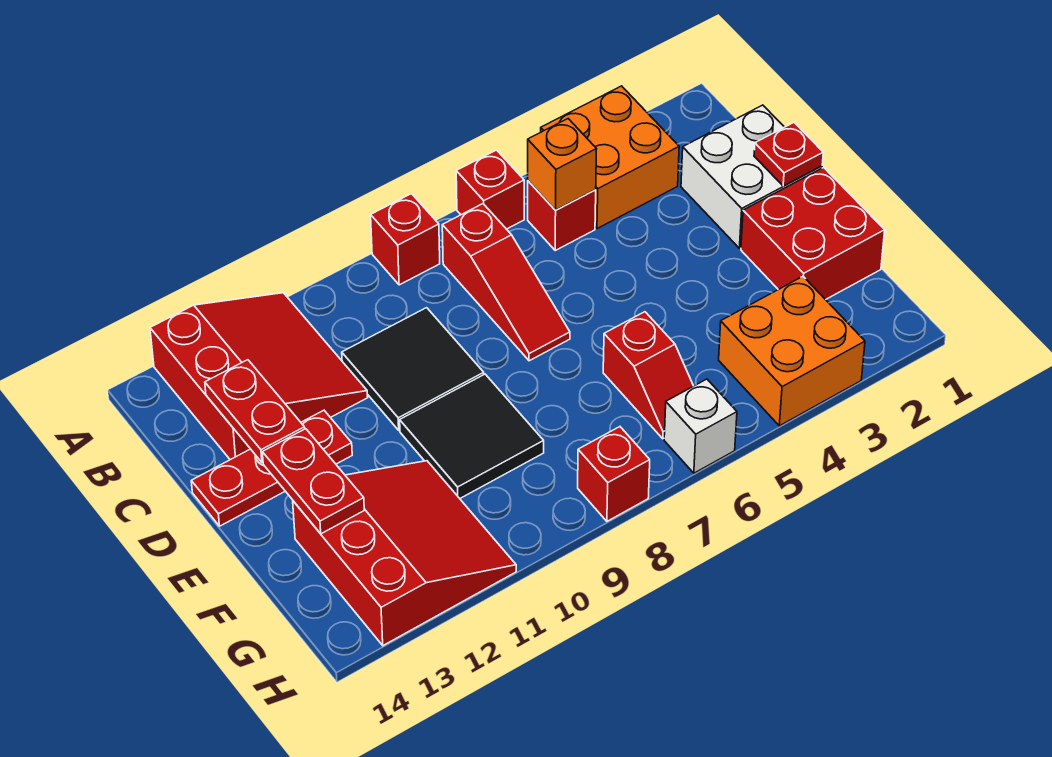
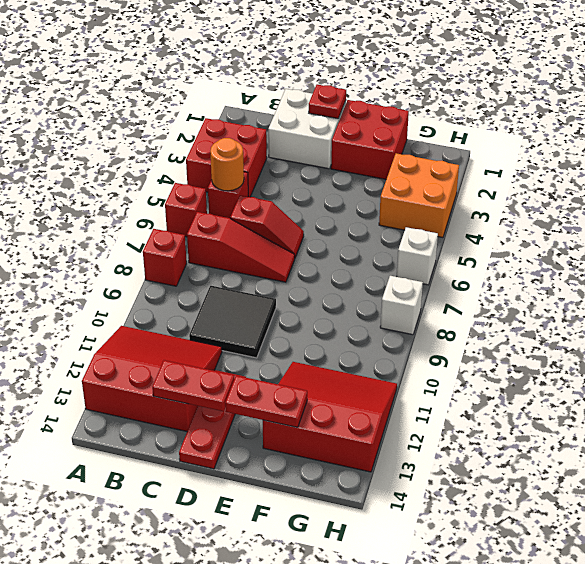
orange brick A3:B4 level 1 -> red brick A3:B4 level 1
orange brick B5 level 2 -> orange round brick B5 level 2
black tile E9:F10 level 1 -> none
red slope F6:G6 level 1 top F -> red slope C6:D6 level 1 top C
red brick H8 level 1 -> white brick H8 level 1

